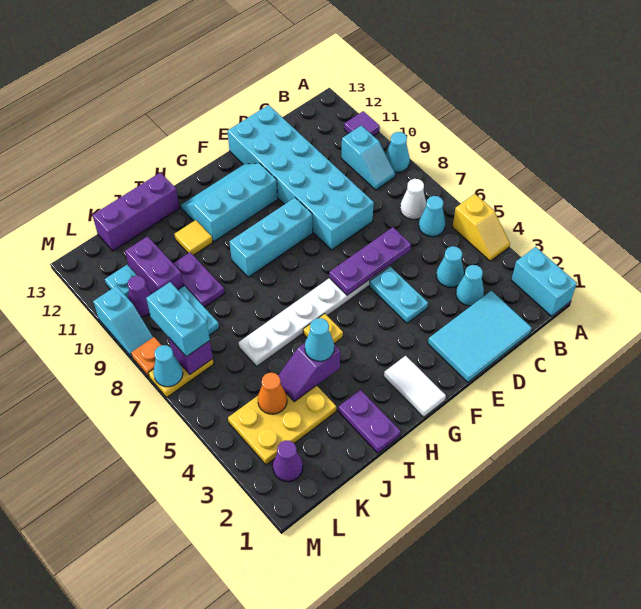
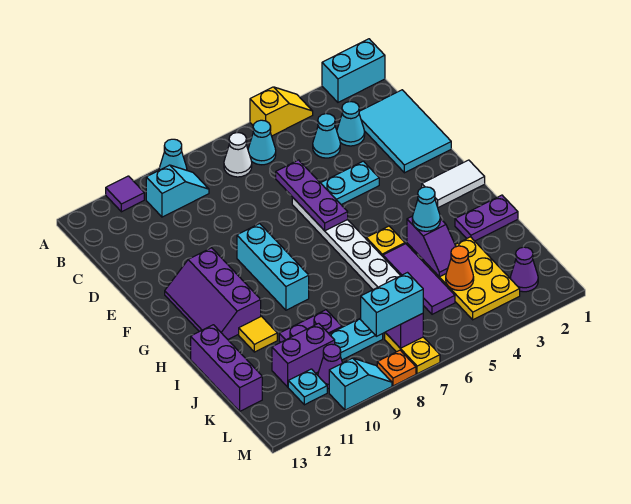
cyan brick D8:E13 level 1 -> none
cyan slope F11:H12 level 1 top 11 -> purple slope F11:H12 level 1 top 11
none -> purple tile I5:K5 level 1
cyan cone M7 level 2 -> none

